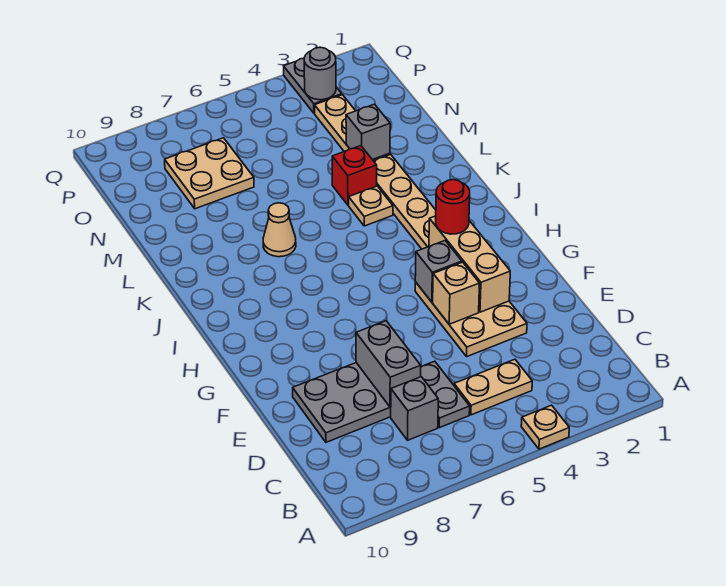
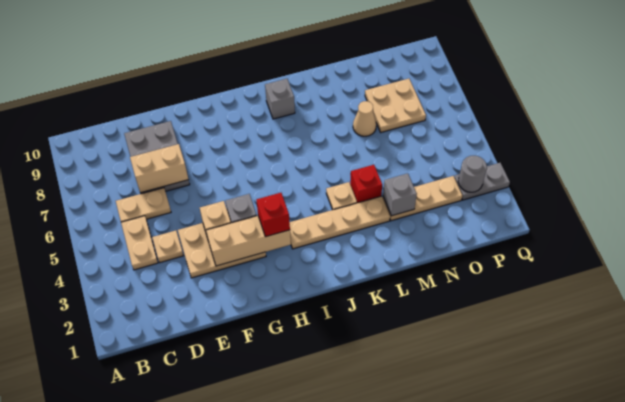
tan plate A4 level 1 -> tan plate D4 level 1
grey plate C6:D6 level 1 -> tan plate C6:D6 level 1
grey brick C7 level 1 -> grey brick J9 level 1
grey brick D7:E7 level 2 -> tan brick D7:E7 level 2
red round brick H3 level 3 -> red brick H3 level 3
tan cone K7 level 1 -> tan cone M7 level 1

